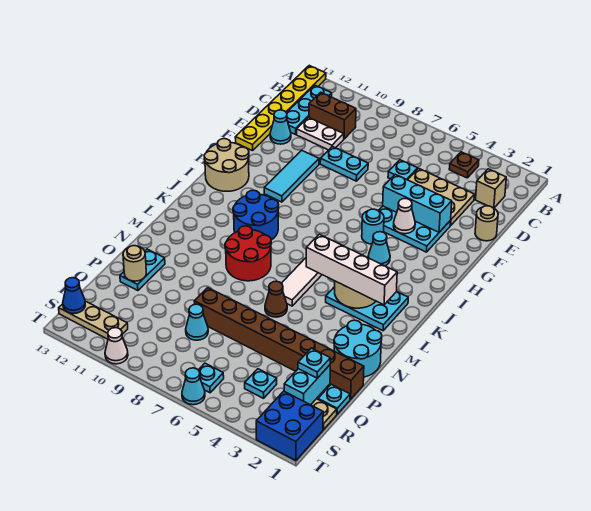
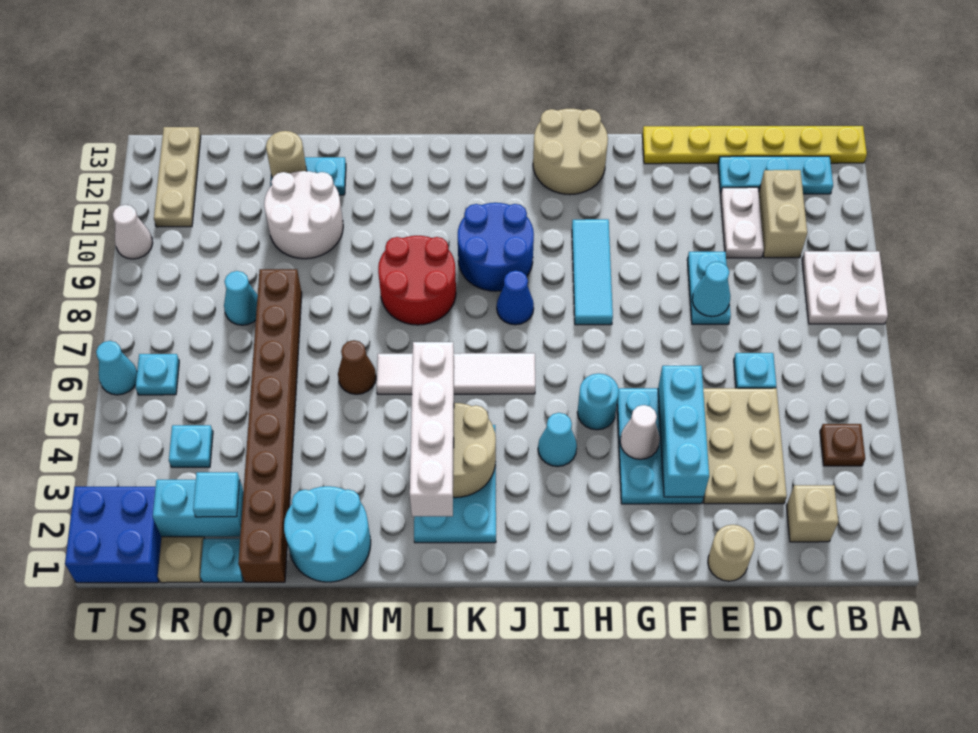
none -> white plate A8:B9 level 1
brown brick C10:C11 level 1 -> tan brick C10:C11 level 1
cyan cone E12 level 1 -> cyan cone E8 level 2
cyan tile F10:H10 level 1 -> cyan tile H8:H10 level 1
none -> white round brick O10:P11 level 1
cyan plate Q2 level 3 -> cyan tile Q2 level 3
blue cone S13 level 2 -> blue cone J8 level 1

